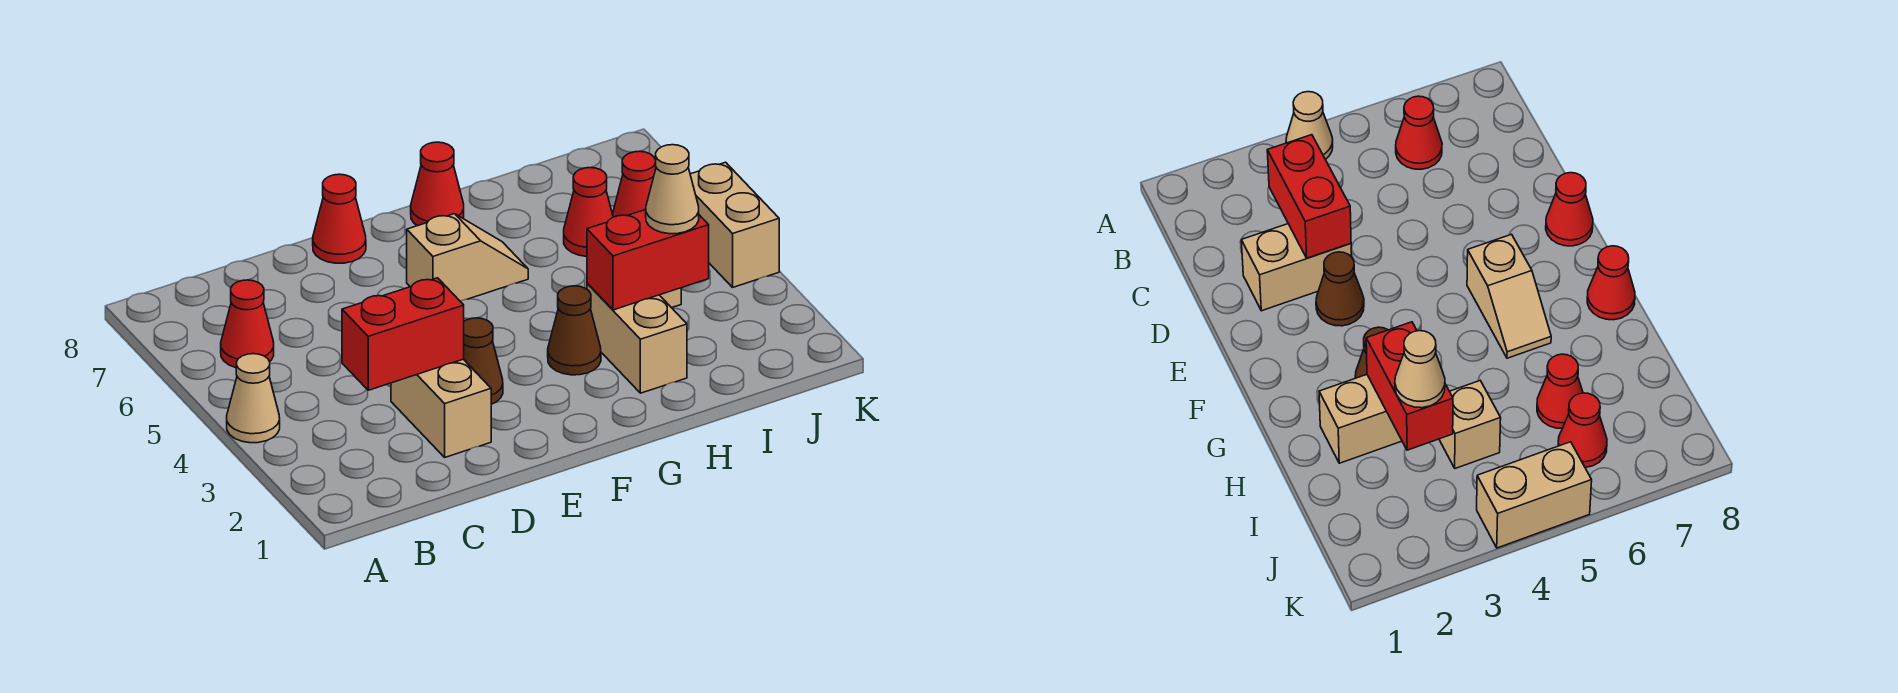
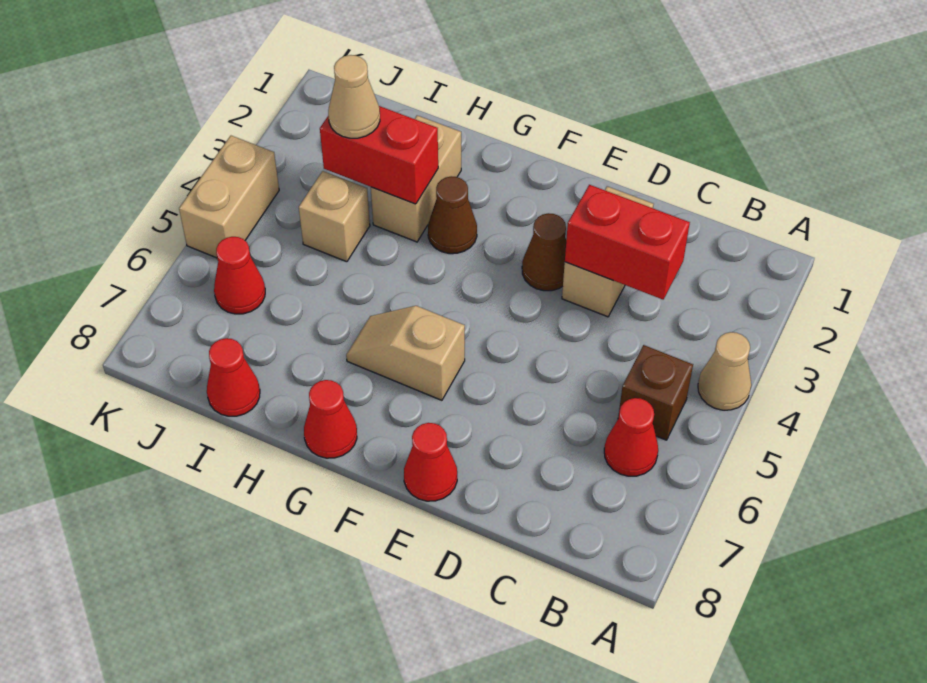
none -> brown brick B5 level 1
red cone I6 level 1 -> red cone I8 level 1

